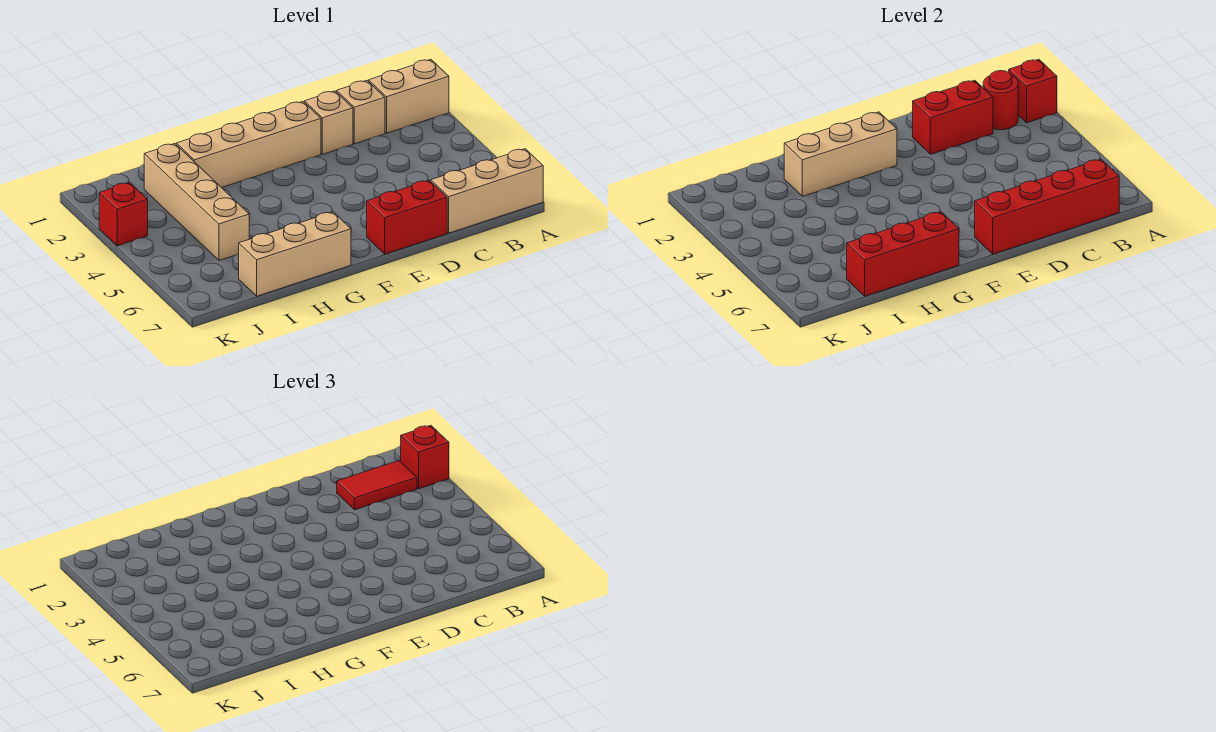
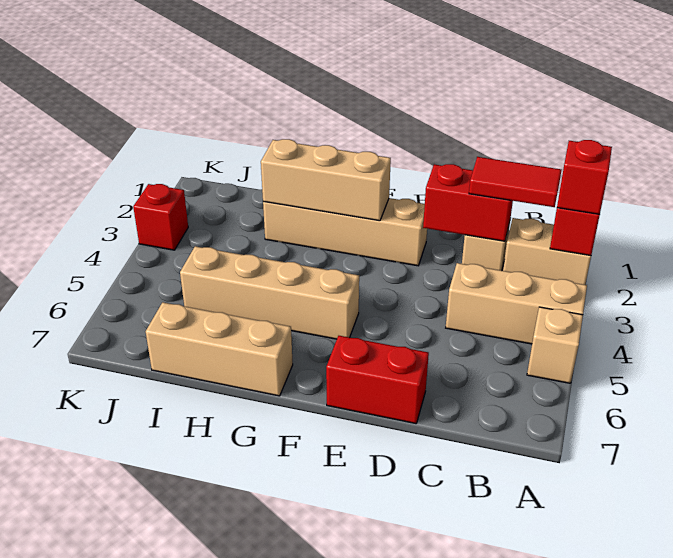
tan brick A7:C7 level 1 -> tan brick A4:C4 level 1
red round brick B2 level 2 -> none
red brick B7:E7 level 2 -> none
tan brick D2 level 1 -> tan brick A5 level 1
red brick G7:I7 level 2 -> none
tan brick I2:I5 level 1 -> tan brick F5:I5 level 1

